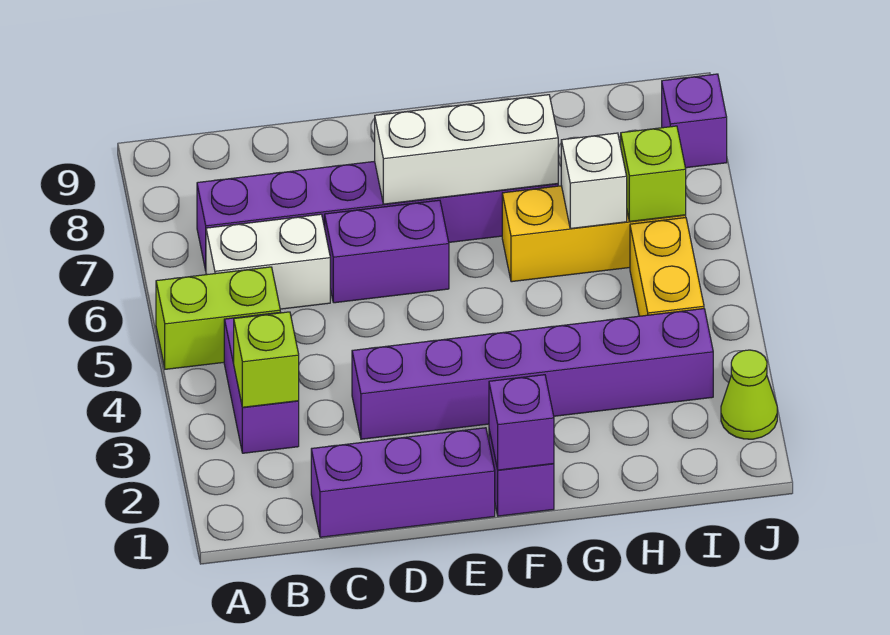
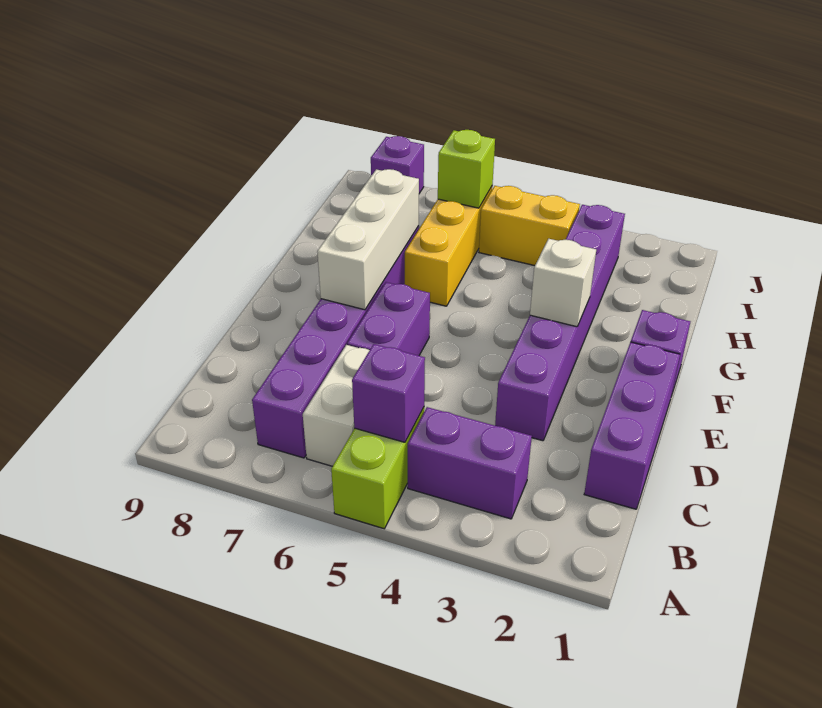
lime brick B3 level 2 -> none
purple brick F1 level 2 -> purple brick B5 level 2
white brick H6 level 2 -> white brick F3 level 2
lime cone J2 level 1 -> none

